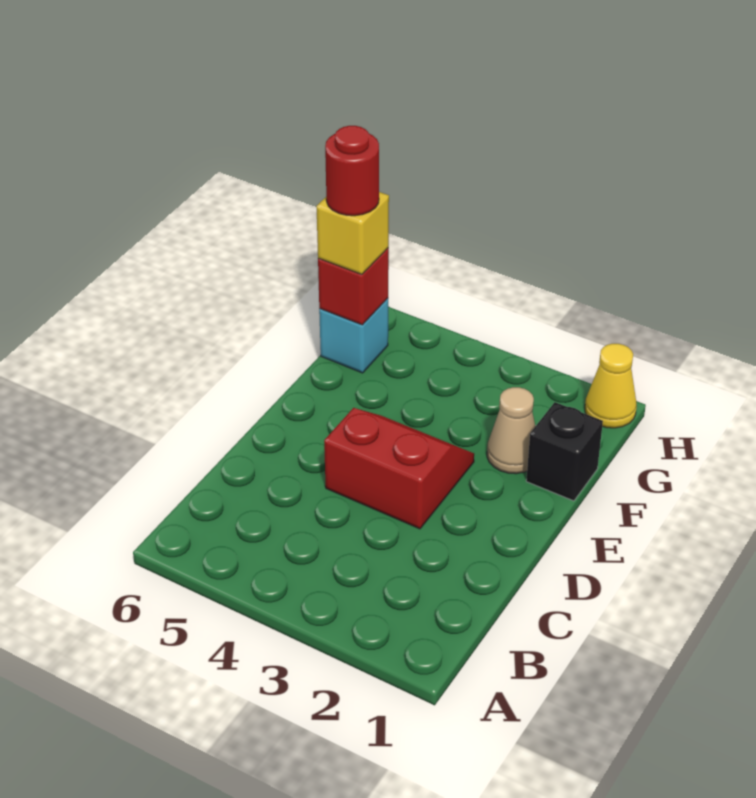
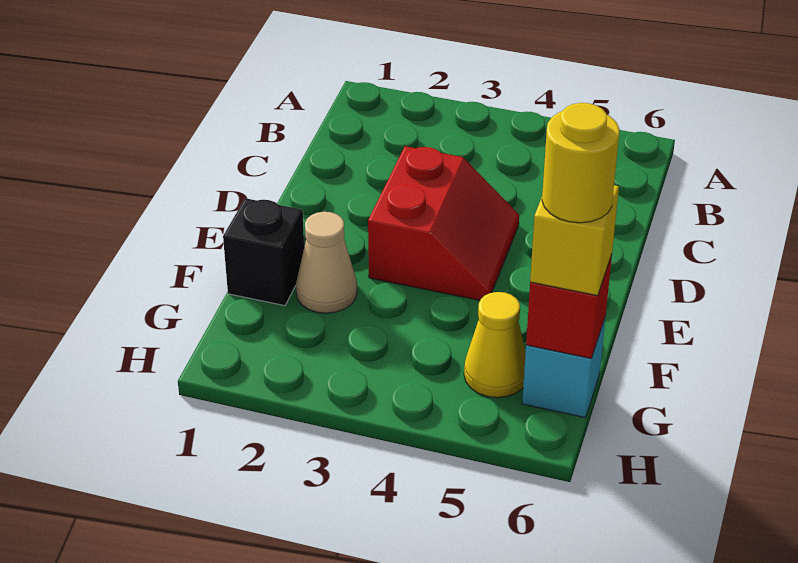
red slope D3:E4 level 1 top D -> red slope D3:E4 level 1 top 3
red round brick G6 level 4 -> yellow round brick G6 level 4
yellow cone H1 level 1 -> yellow cone G5 level 1

